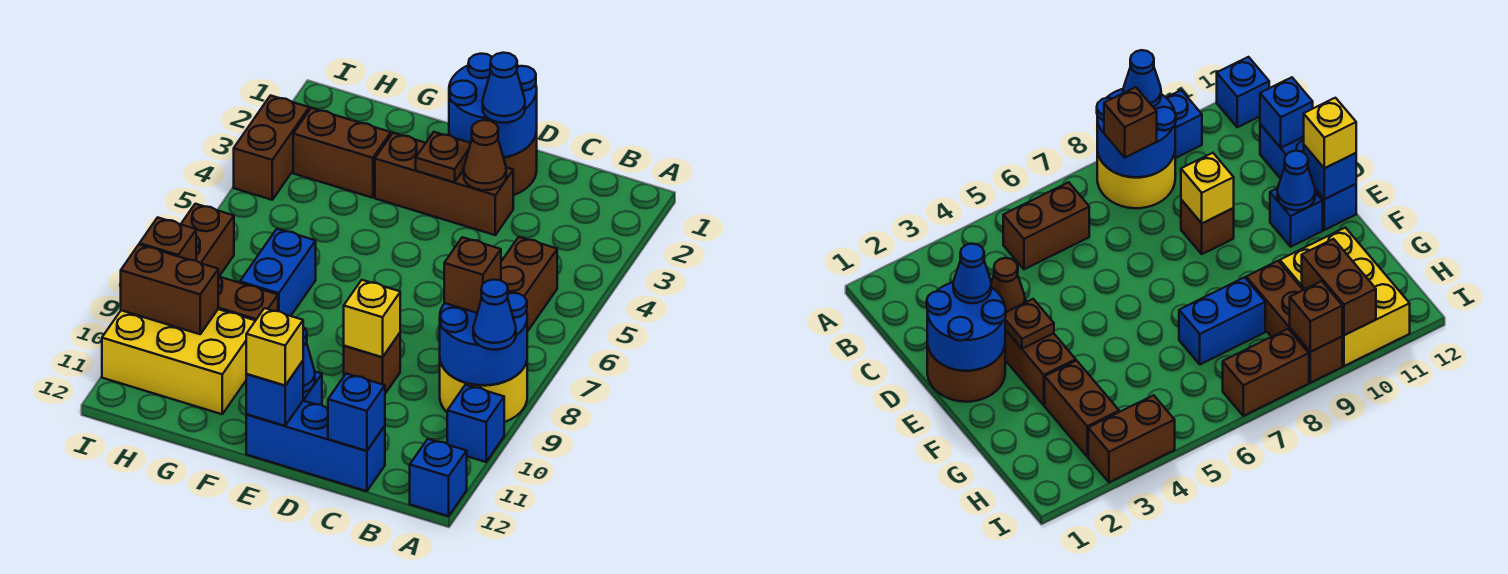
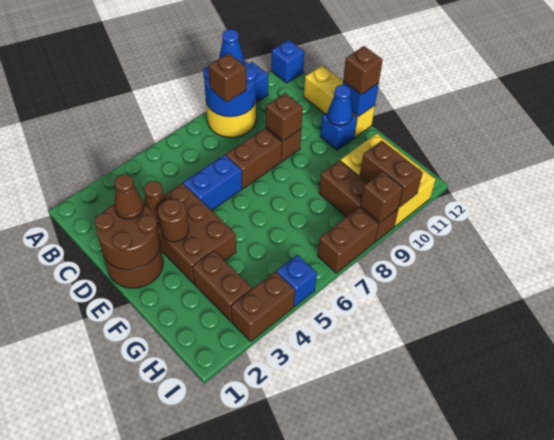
brown brick B5:B6 level 1 -> brown brick D7:D8 level 1
blue brick C12:E12 level 1 -> yellow brick C12:E12 level 1
blue brick C12 level 2 -> blue brick I5 level 1
blue round brick D1:E2 level 2 -> brown round brick D1:E2 level 2
blue cone D2 level 3 -> brown cone D2 level 3
brown brick D3:F3 level 1 -> brown brick D3:F4 level 1
yellow brick D9 level 2 -> brown brick D9 level 2
brown plate E3 level 2 -> brown round brick E3 level 2
yellow brick E12 level 3 -> brown brick E12 level 3
blue brick G7:G8 level 1 -> blue brick D5:D6 level 1

